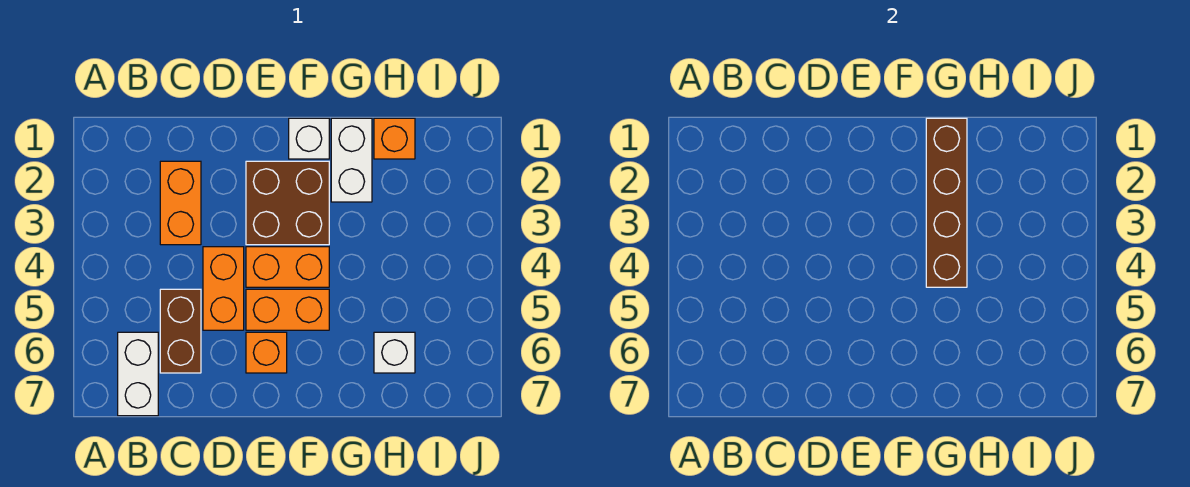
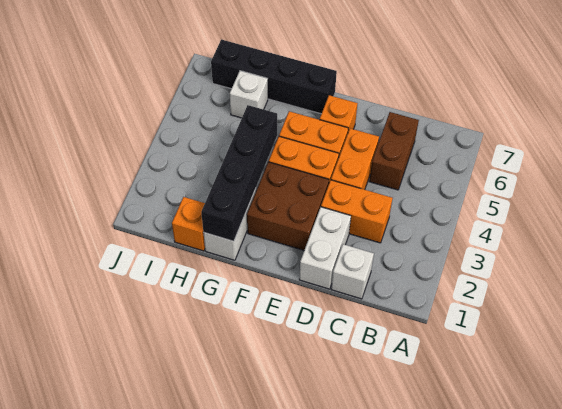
white brick B6:B7 level 1 -> white brick D1:D2 level 1
orange brick C2:C3 level 1 -> orange brick C3:D3 level 1
white brick F1 level 1 -> white brick C1 level 1
none -> black brick F7:I7 level 1
brown brick G1:G4 level 2 -> black brick G1:G4 level 2

